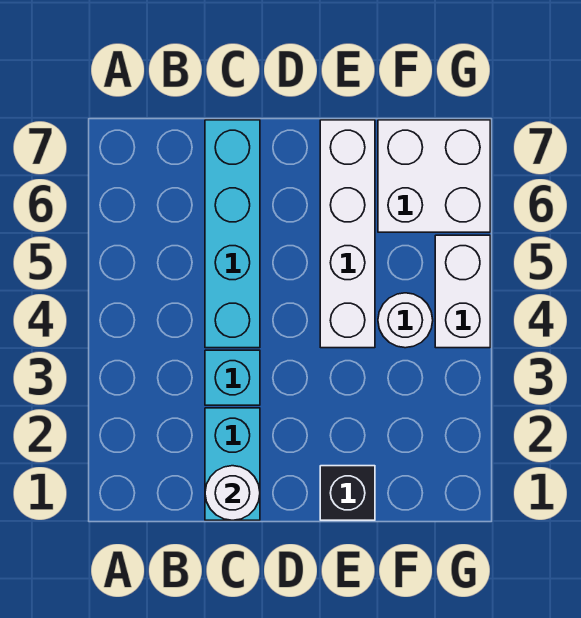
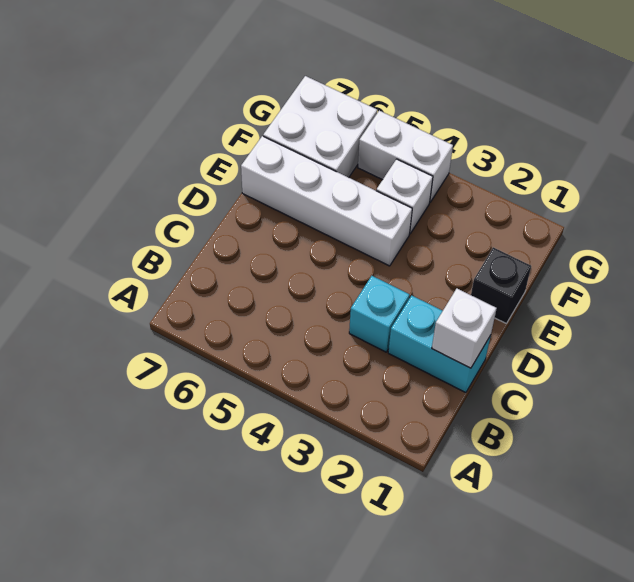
white round brick C1 level 2 -> white brick C1 level 2
cyan brick C4:C7 level 1 -> none
white round brick F4 level 1 -> white brick F4 level 1

